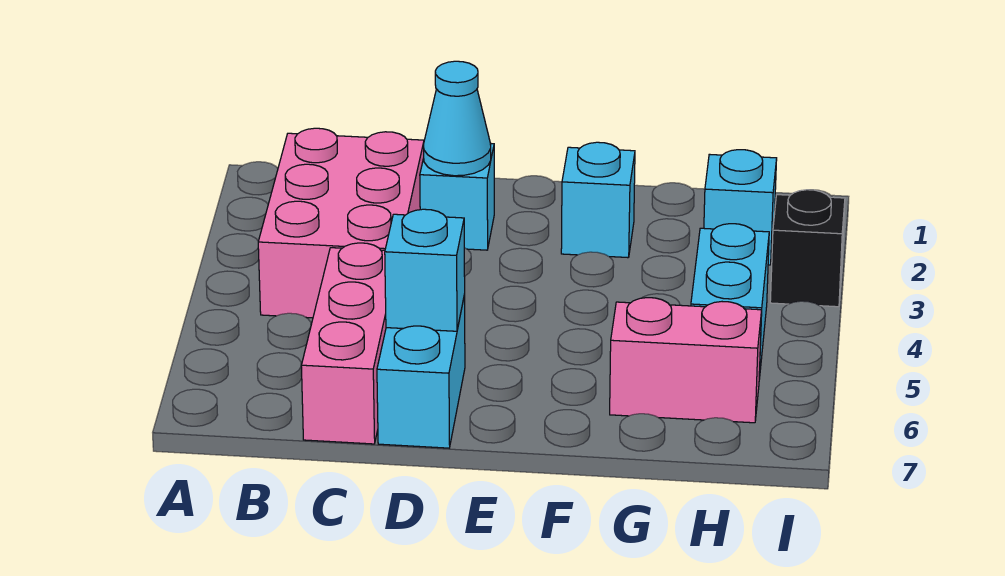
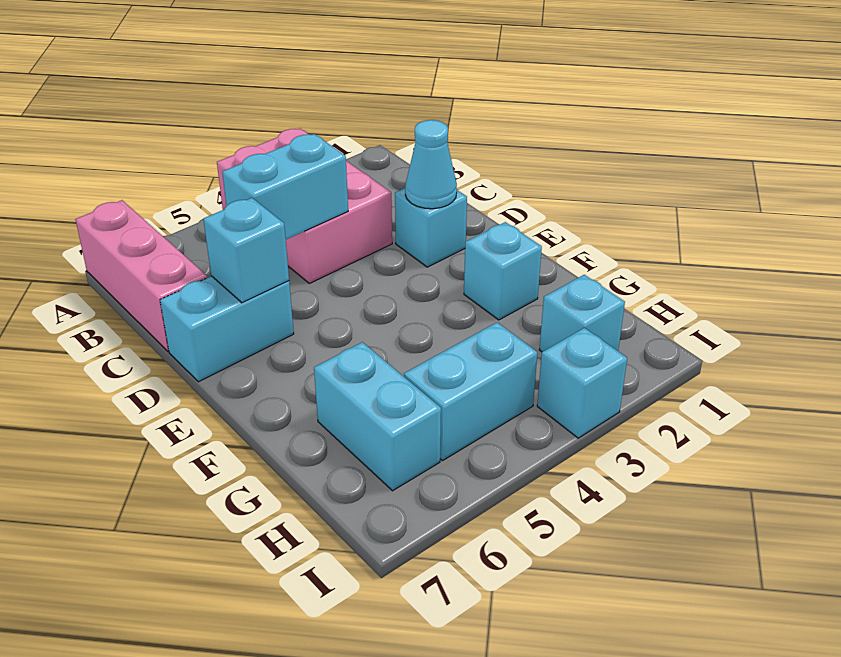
pink brick B2:C4 level 1 -> pink brick A3:C4 level 1
none -> cyan brick C4:C5 level 2
pink brick C5:C7 level 1 -> pink brick A7:C7 level 1
pink brick G6:H6 level 1 -> cyan brick G6:H6 level 1
black brick I3 level 1 -> cyan brick I3 level 1

